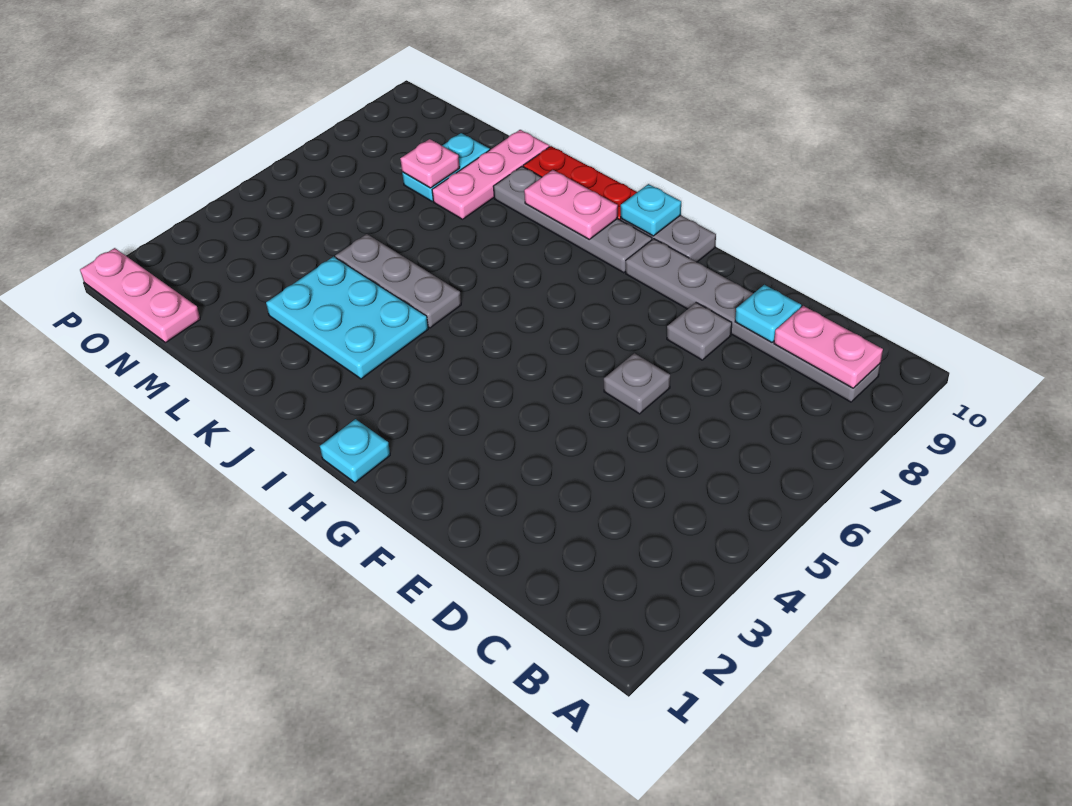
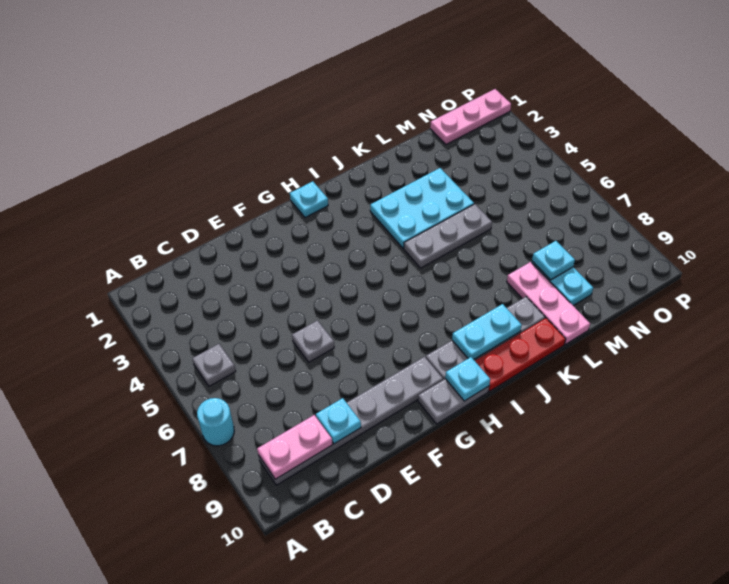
none -> cyan round brick A7 level 1
grey plate E8 level 1 -> grey plate B5 level 1
pink plate I9:J9 level 2 -> cyan plate I9:J9 level 2
pink plate M8 level 2 -> cyan plate M8 level 2

